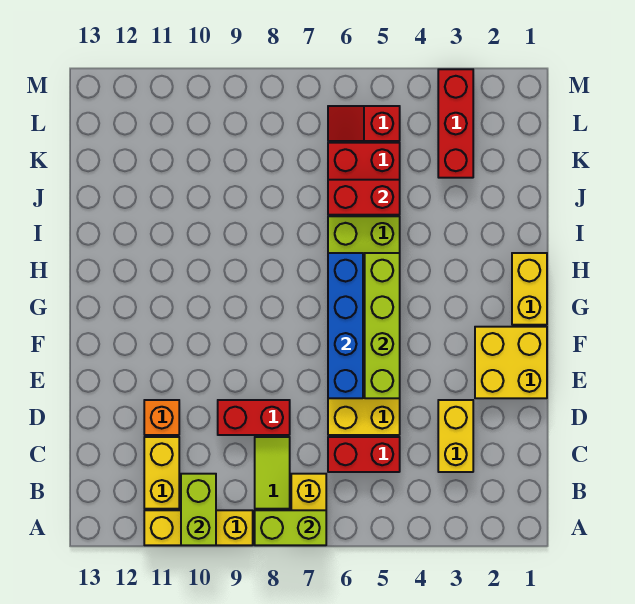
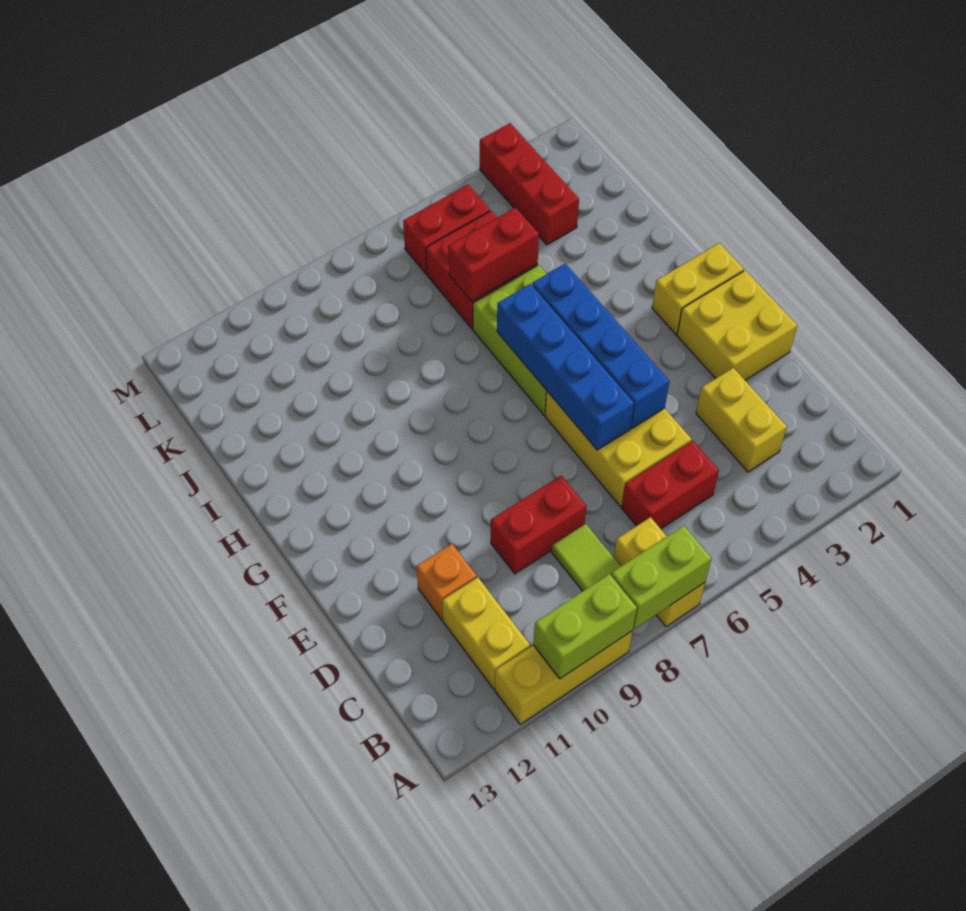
lime brick A10:B10 level 2 -> lime brick A9:A10 level 2
lime brick E5:H5 level 2 -> blue brick E5:H5 level 2
yellow brick G1:H1 level 1 -> yellow brick G1:G2 level 1
red slope L5:L6 level 1 top 5 -> red brick L5:L6 level 1

